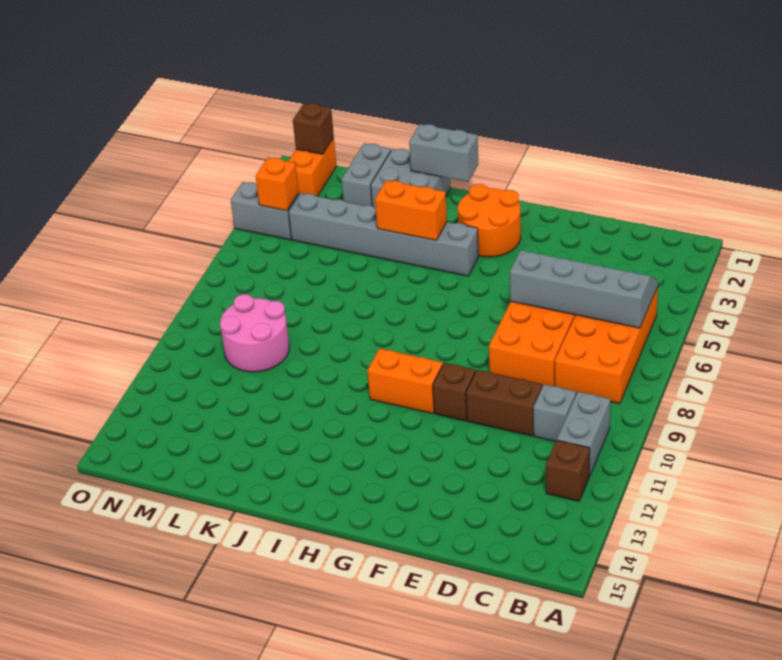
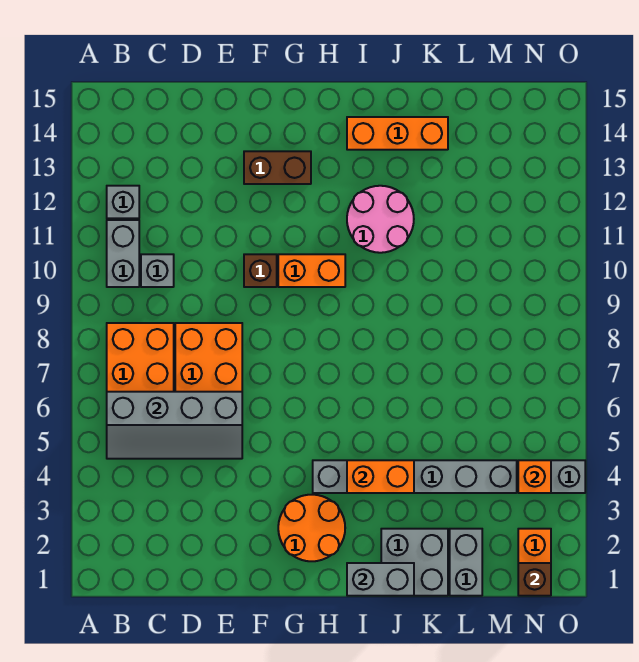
brown brick B12 level 1 -> grey brick B12 level 1
brown brick D10:E10 level 1 -> brown brick F13:G13 level 1
none -> orange brick I14:K14 level 1
pink round brick L9:M10 level 1 -> pink round brick I11:J12 level 1

